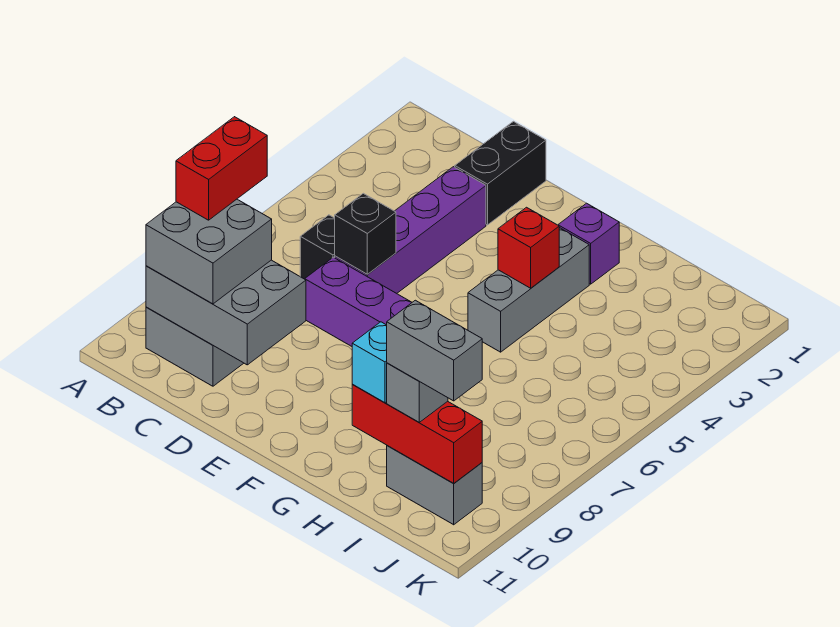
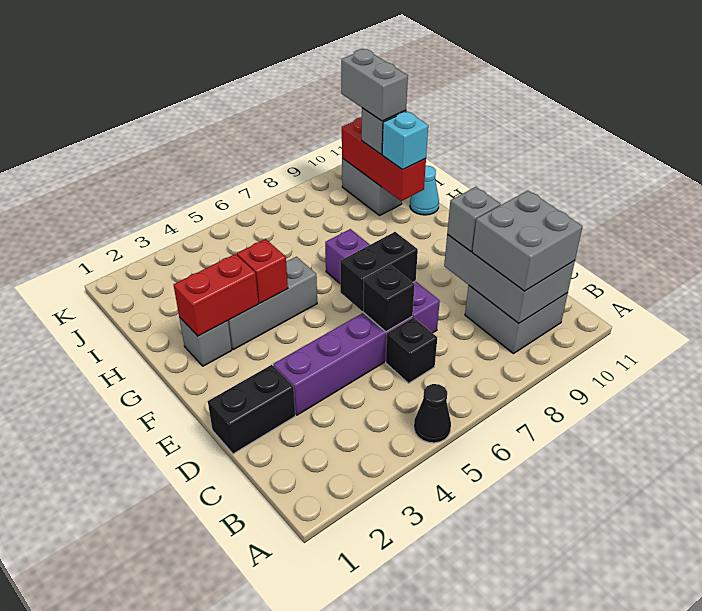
none -> black cone A5 level 1
red brick B8:B9 level 4 -> red brick G2:G3 level 2
none -> grey brick D9 level 3
none -> black brick E6:E7 level 2
purple brick G2 level 1 -> grey brick G2 level 1
none -> cyan cone H11 level 1

